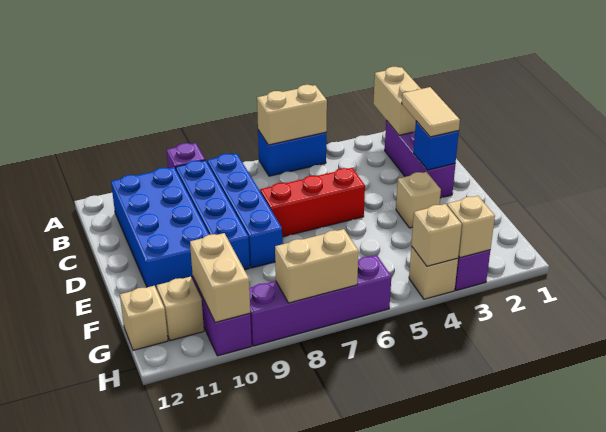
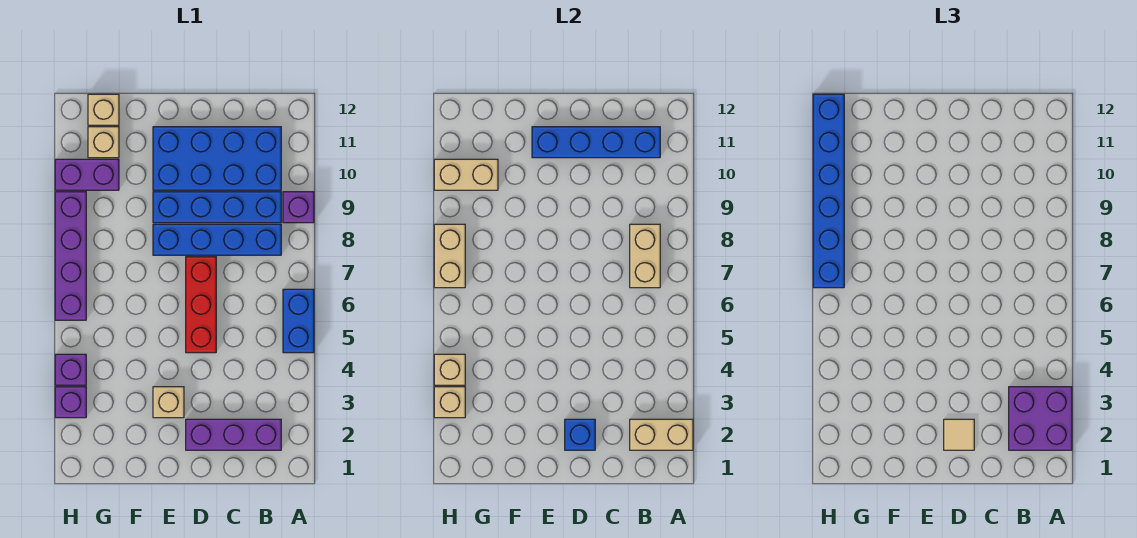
none -> purple brick A2:B3 level 3
tan brick A5:A6 level 2 -> tan brick B7:B8 level 2
none -> blue brick B11:E11 level 2
tan tile C2:D2 level 3 -> tan tile D2 level 3
tan brick H4 level 1 -> purple brick H4 level 1
none -> blue brick H7:H12 level 3

